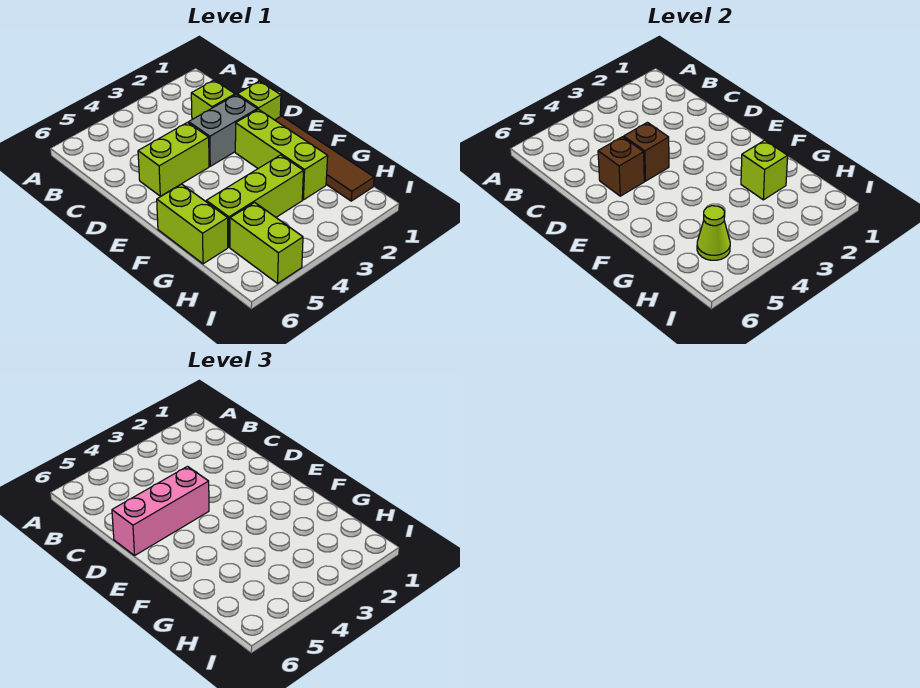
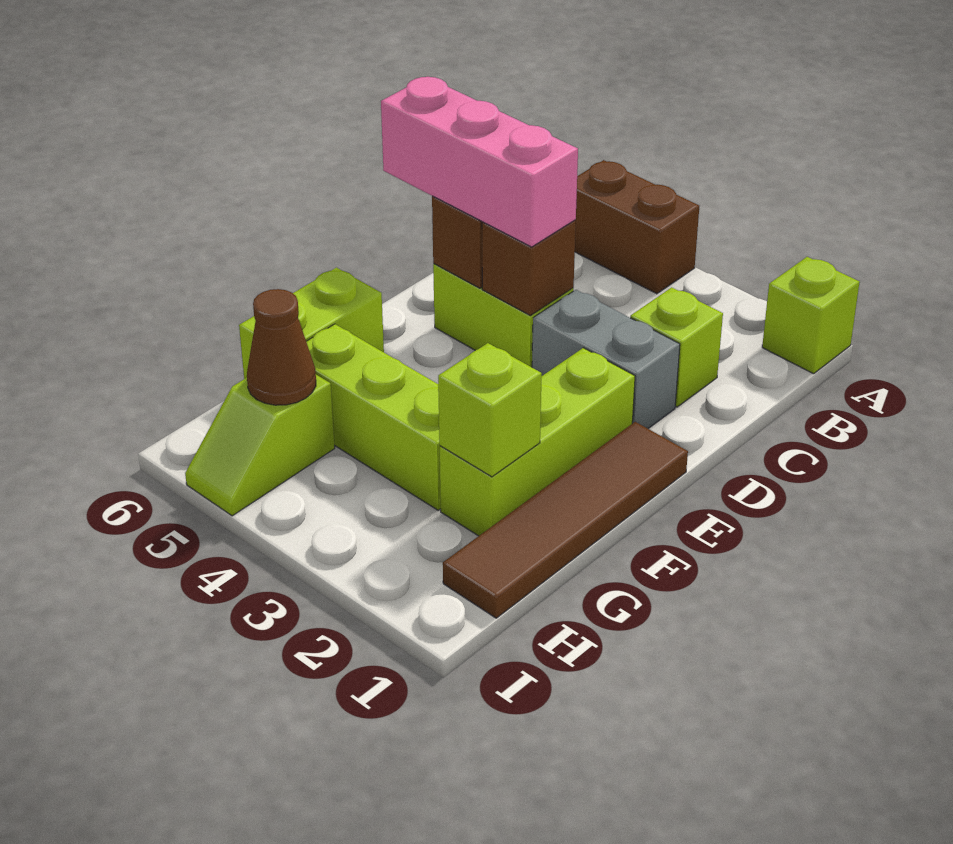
none -> brown brick A4:A5 level 1
lime brick D1 level 1 -> lime brick A1 level 1
lime brick H5:I5 level 1 -> lime slope H5:I5 level 1 top H
lime cone H5 level 2 -> brown cone H5 level 2

